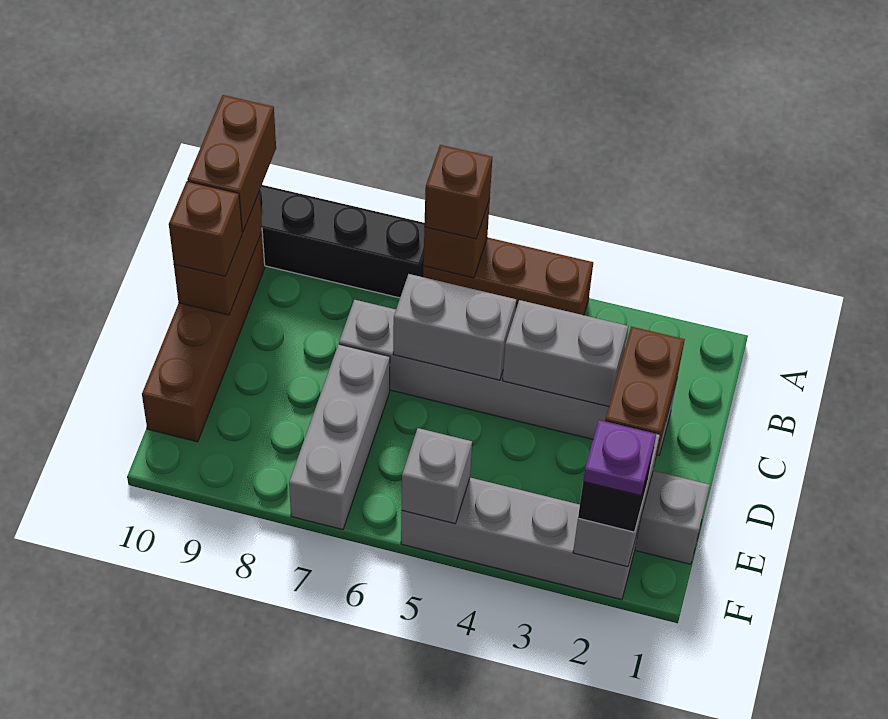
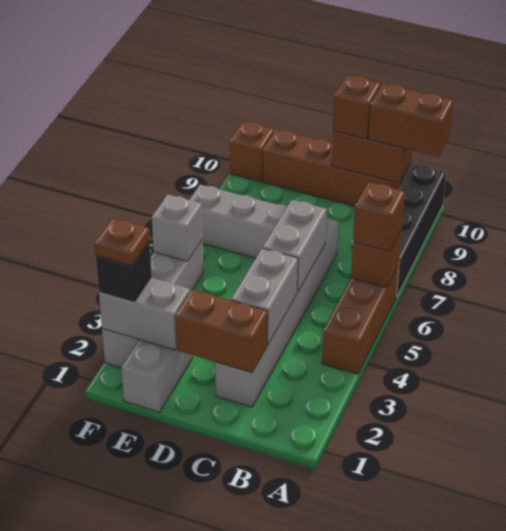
purple plate F2 level 4 -> brown plate F2 level 4
none -> brown brick F10 level 1

